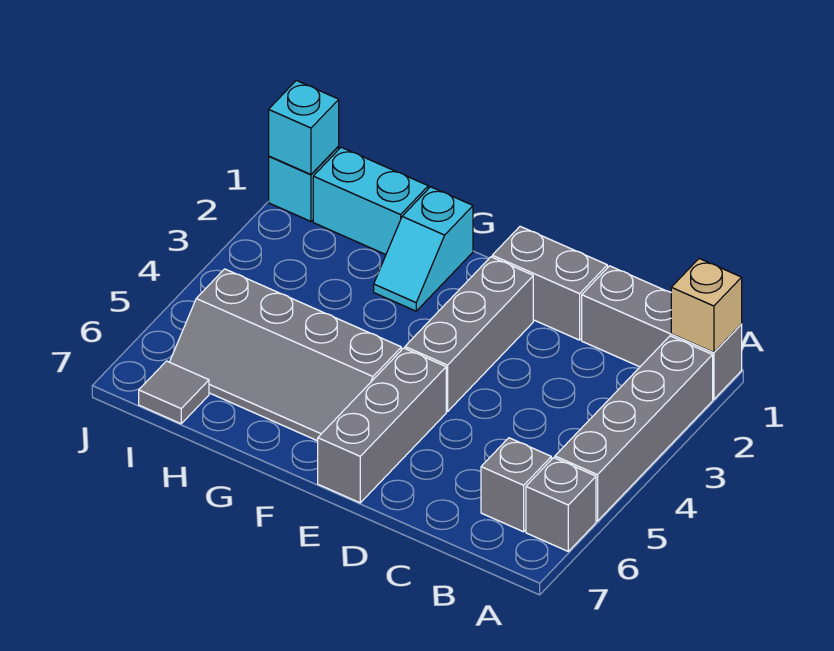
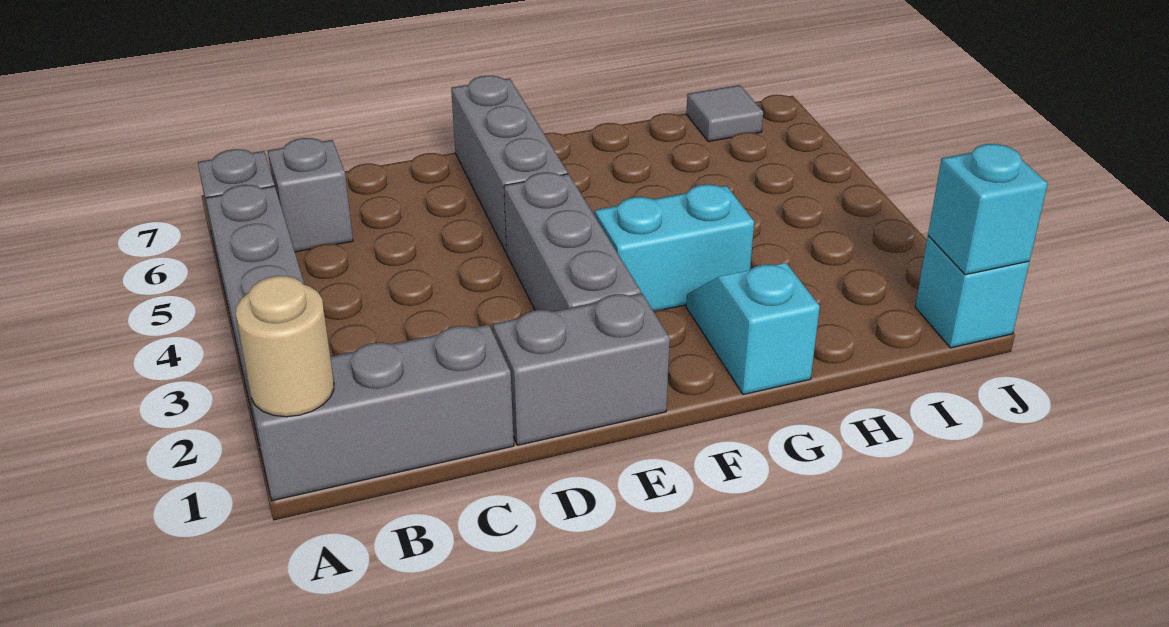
tan brick A1 level 2 -> tan round brick A1 level 2
grey slope F5:I6 level 1 top 5 -> none
cyan brick H1:I1 level 1 -> cyan brick F3:G3 level 1

